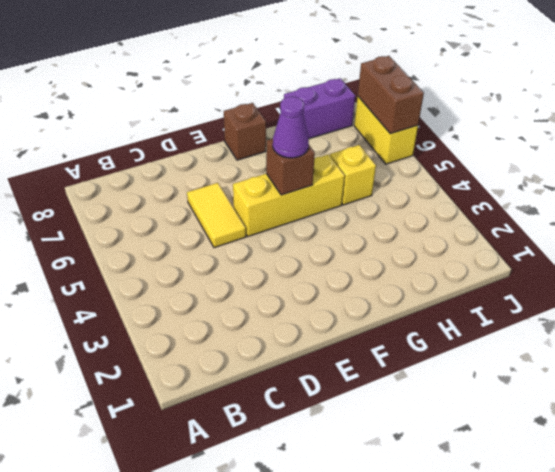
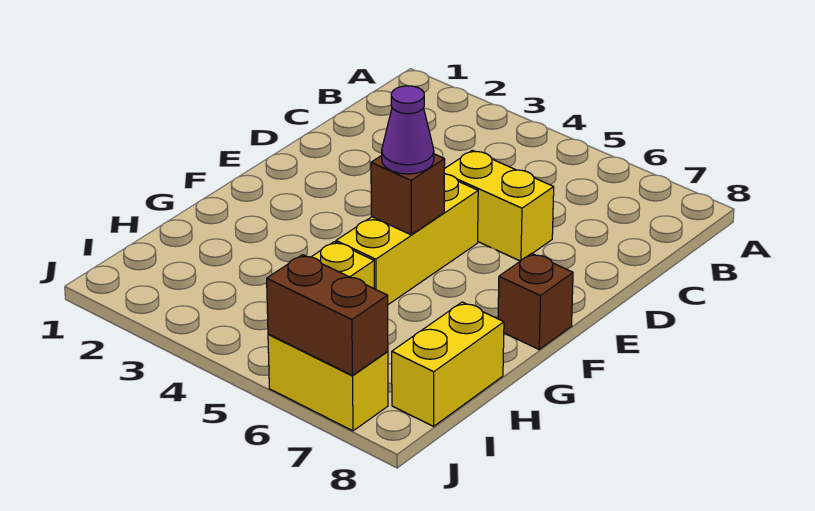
yellow tile D5:D6 level 1 -> yellow brick D5:D6 level 1
purple brick H8:I8 level 1 -> yellow brick H8:I8 level 1

